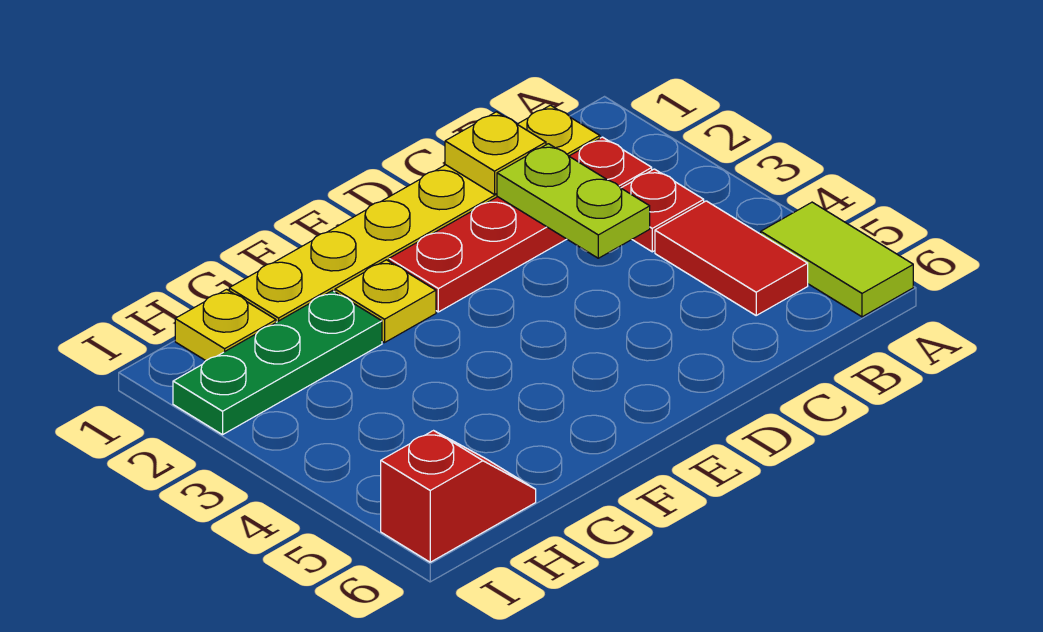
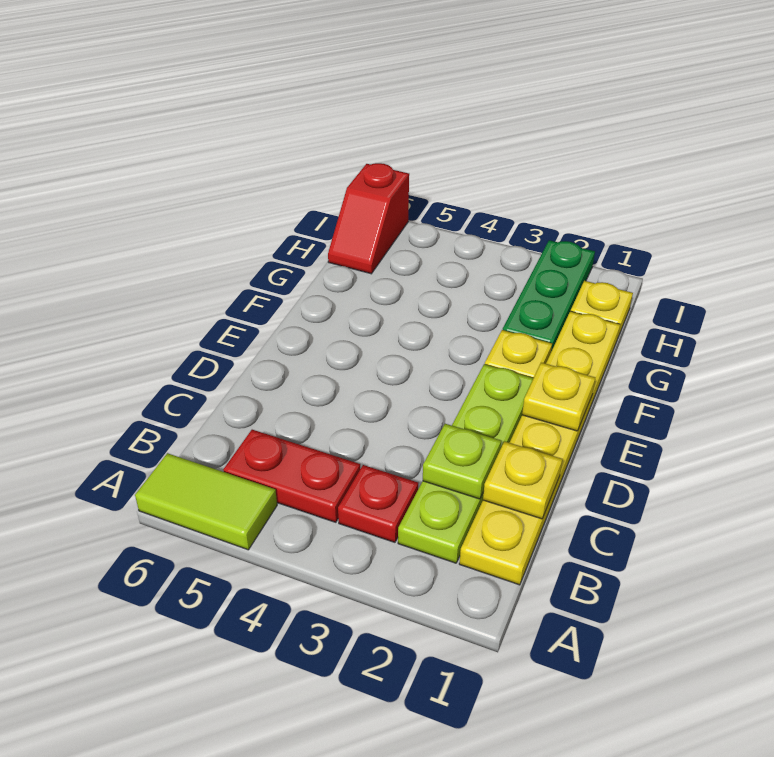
red plate B2:E2 level 1 -> lime plate B2:E2 level 1
red tile B4:B5 level 1 -> red plate B4:B5 level 1
lime plate C2:C3 level 2 -> lime plate C2 level 2
none -> yellow plate E1 level 2

